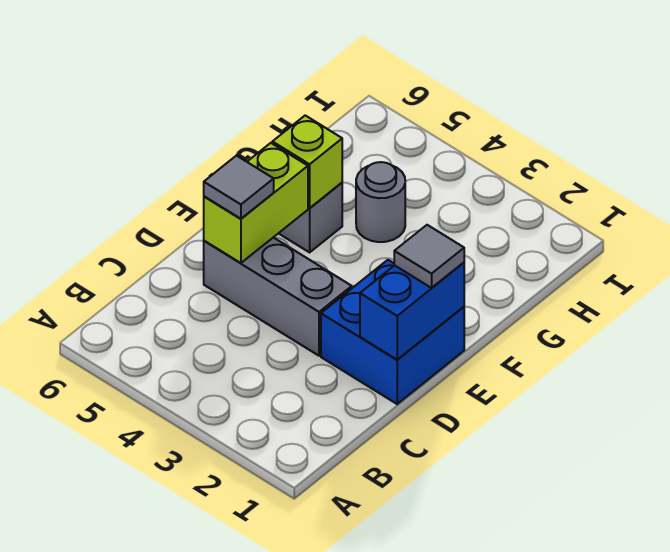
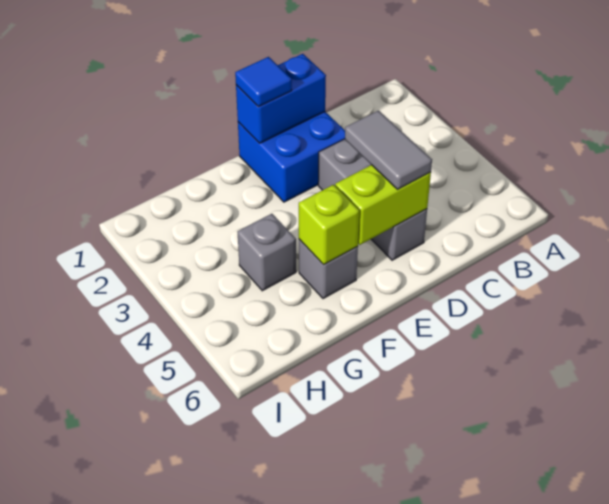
grey tile D5 level 3 -> grey tile D4:D5 level 3
grey tile E1 level 3 -> blue tile E1 level 3
grey round brick G4 level 1 -> grey brick G4 level 1

